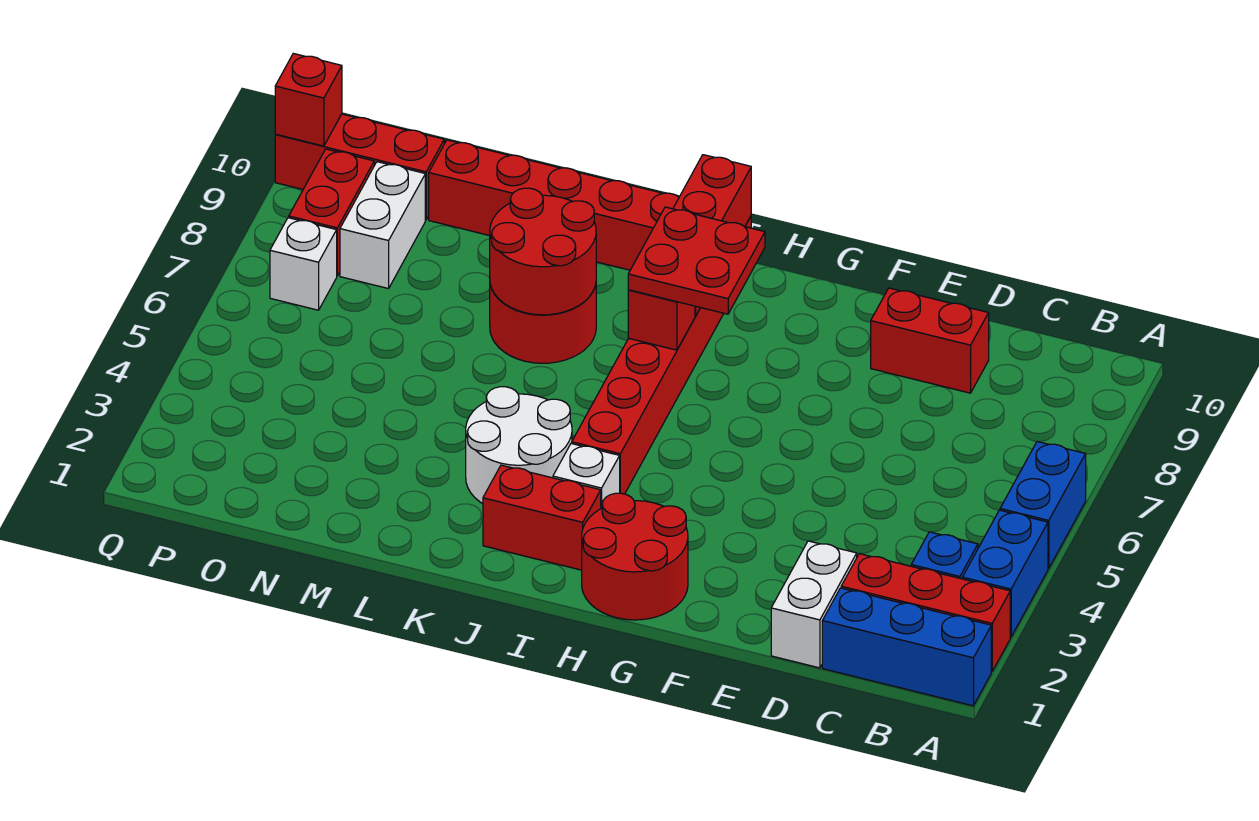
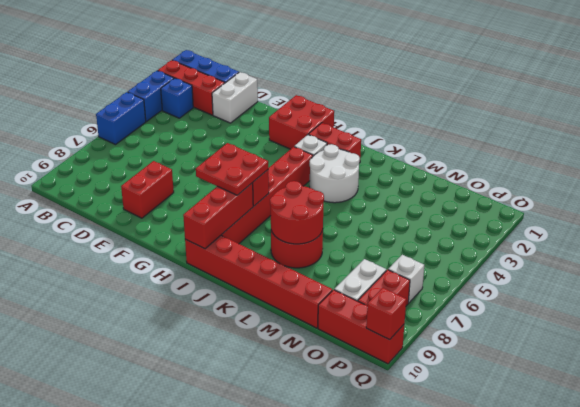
red brick D9:E9 level 1 -> red brick E8:E9 level 1
red round brick G1:H2 level 1 -> red brick G1:H2 level 1

